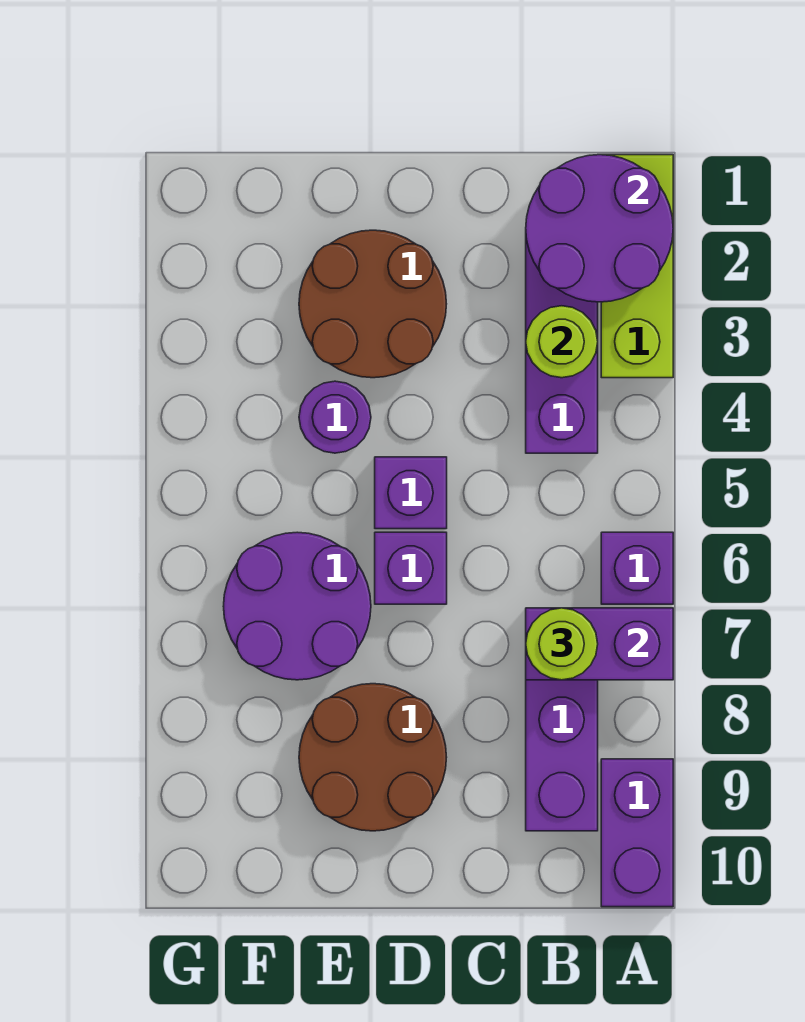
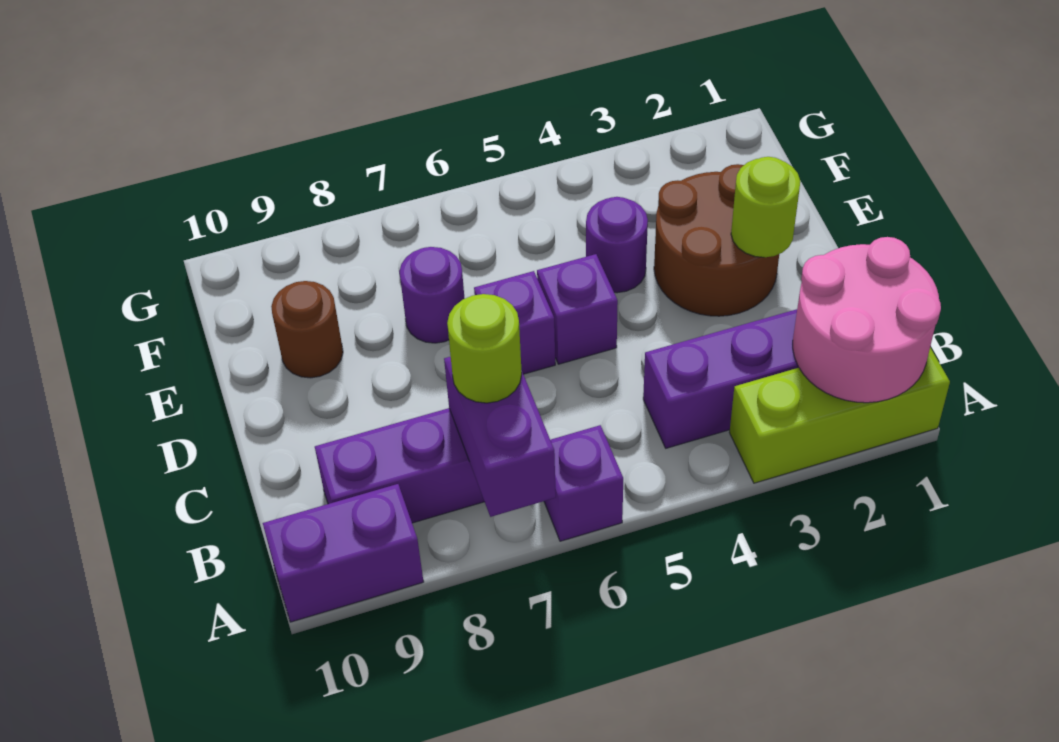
purple round brick A1:B2 level 2 -> pink round brick A1:B2 level 2
lime round brick B3 level 2 -> lime round brick D2 level 2
brown round brick D8:E9 level 1 -> brown round brick E9 level 1
purple round brick E6:F7 level 1 -> purple round brick E7 level 1

